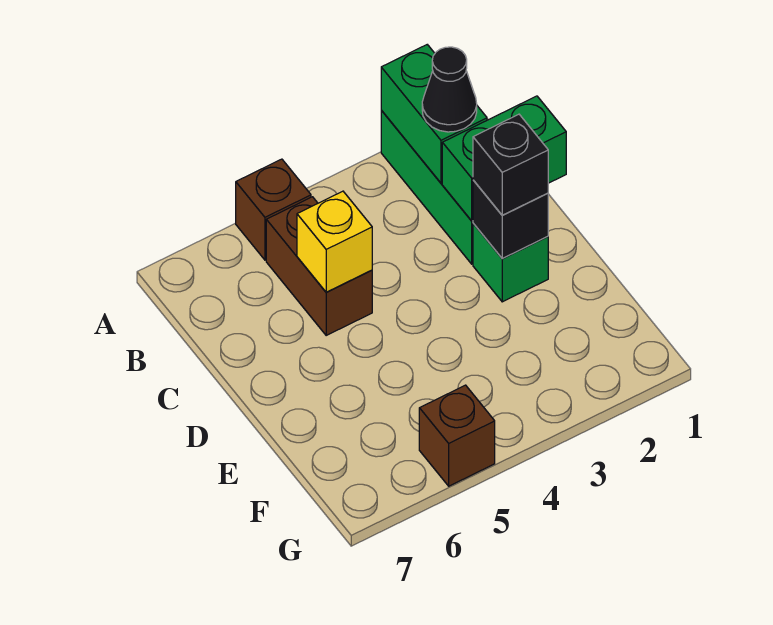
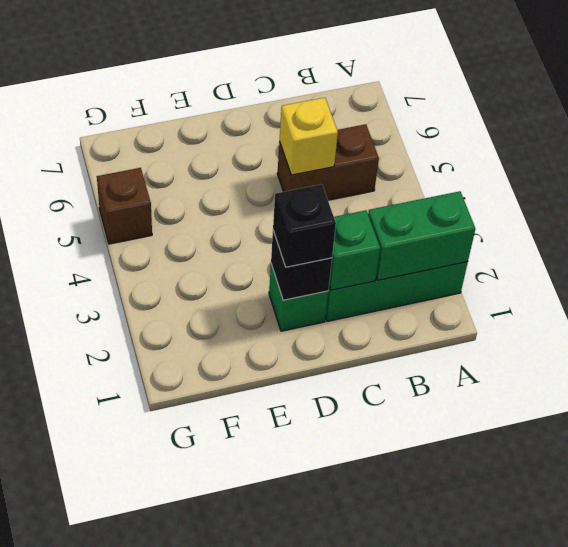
brown brick A5 level 1 -> none
black cone B2 level 3 -> none
green brick C1:C2 level 2 -> green brick C2 level 2

